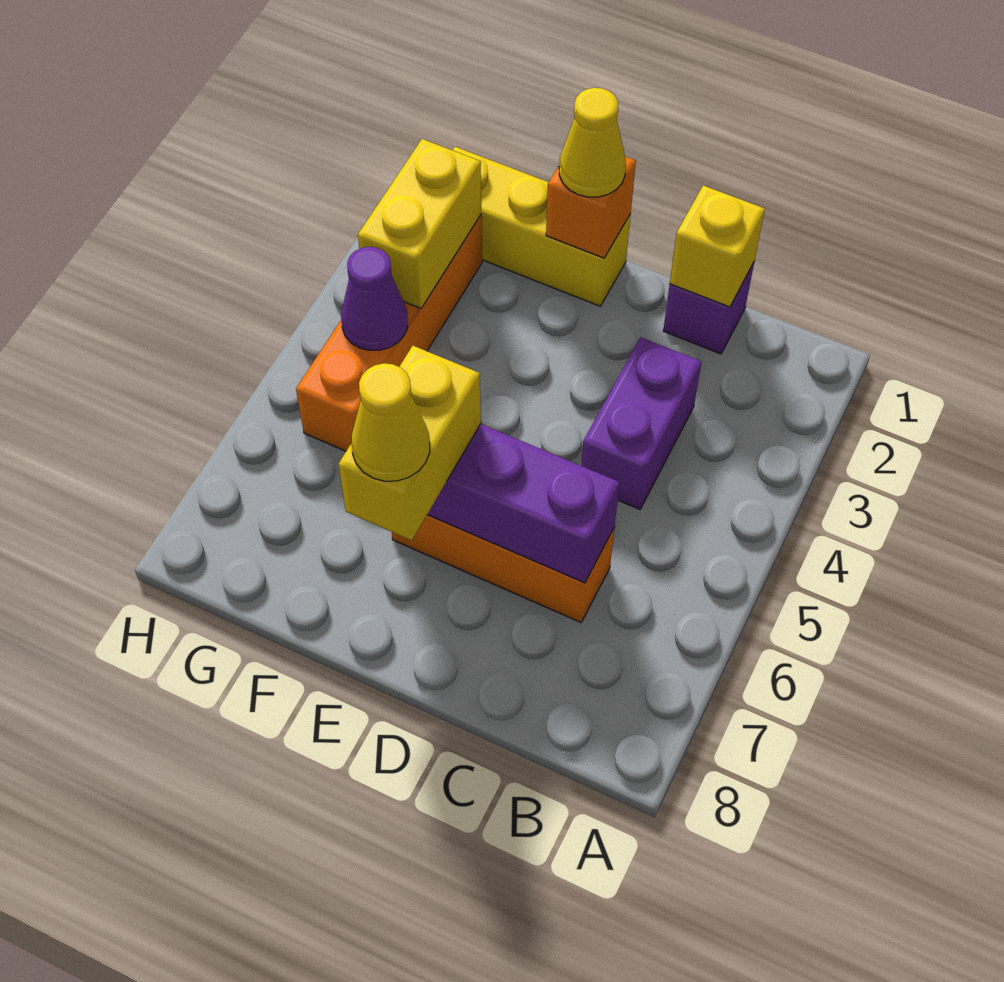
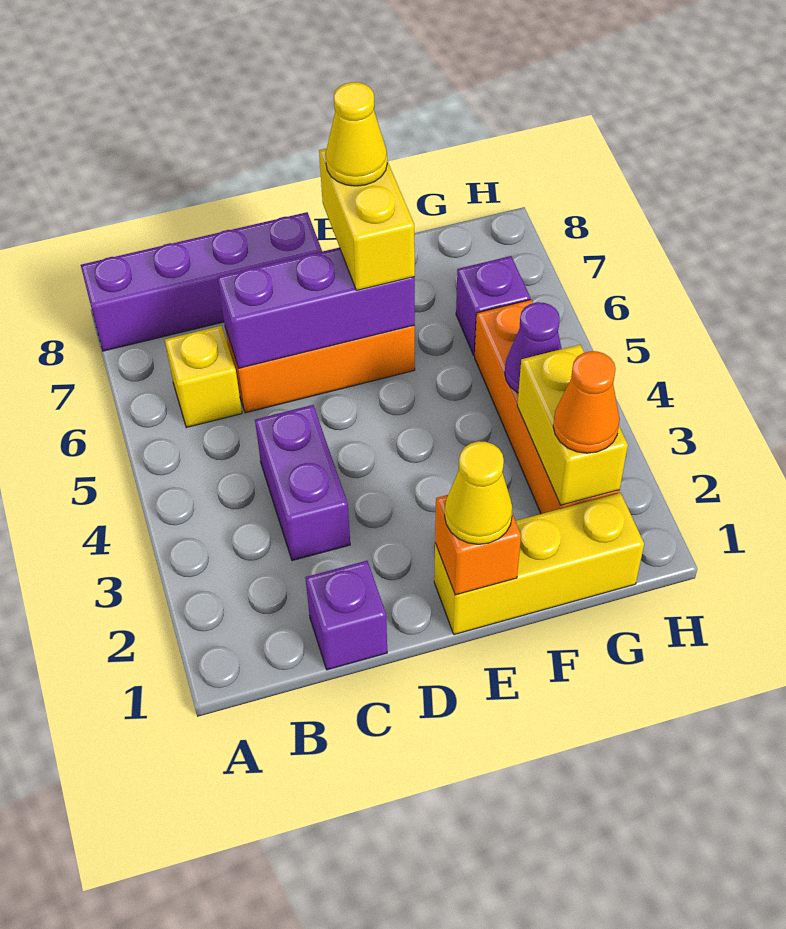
none -> purple brick A8:D8 level 1
yellow brick C1 level 2 -> yellow brick B6 level 1
none -> orange cone G2 level 3
none -> purple brick G6 level 1

